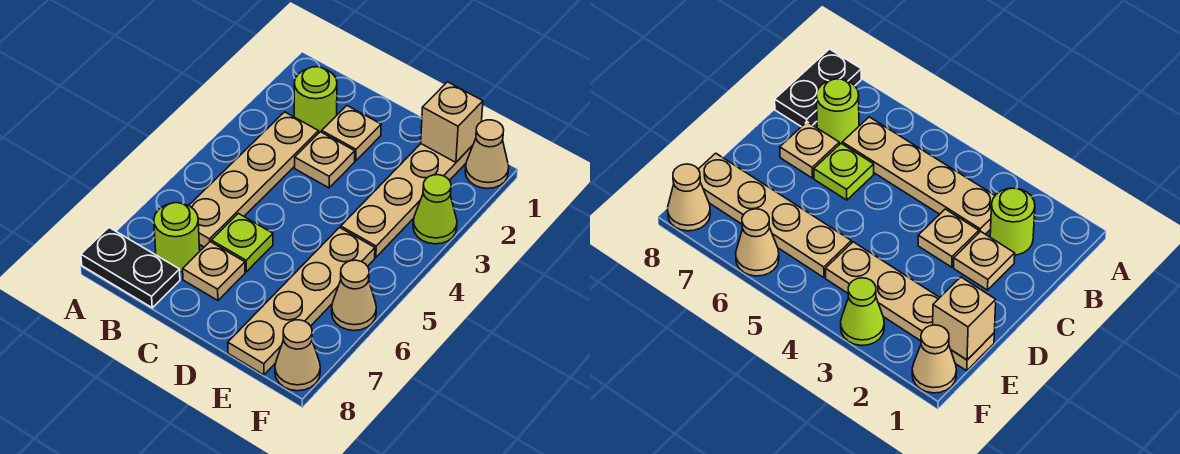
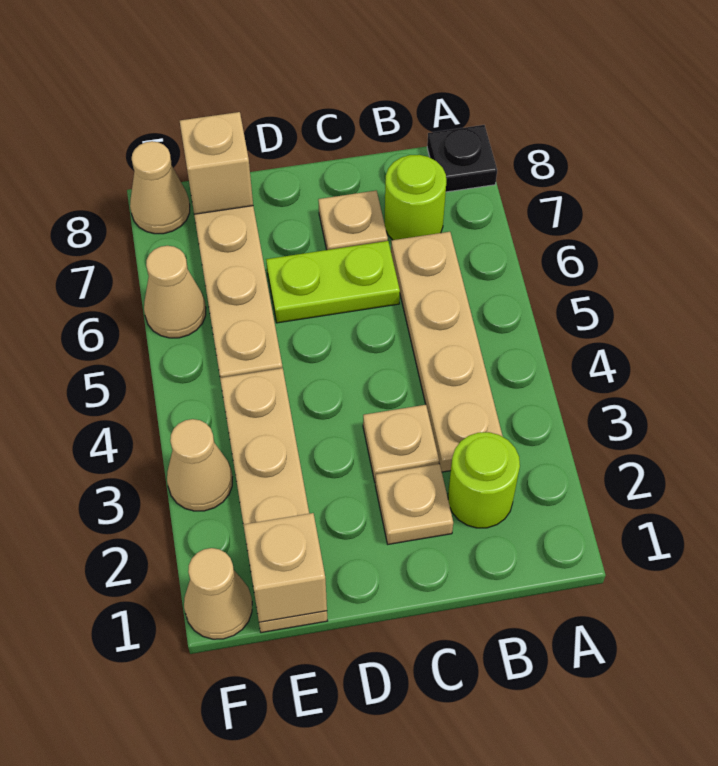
black plate A8:B8 level 1 -> black plate A8 level 1
lime plate C6 level 1 -> lime plate C6:D6 level 1
none -> tan brick E8 level 2
lime cone F3 level 1 -> tan cone F3 level 1

